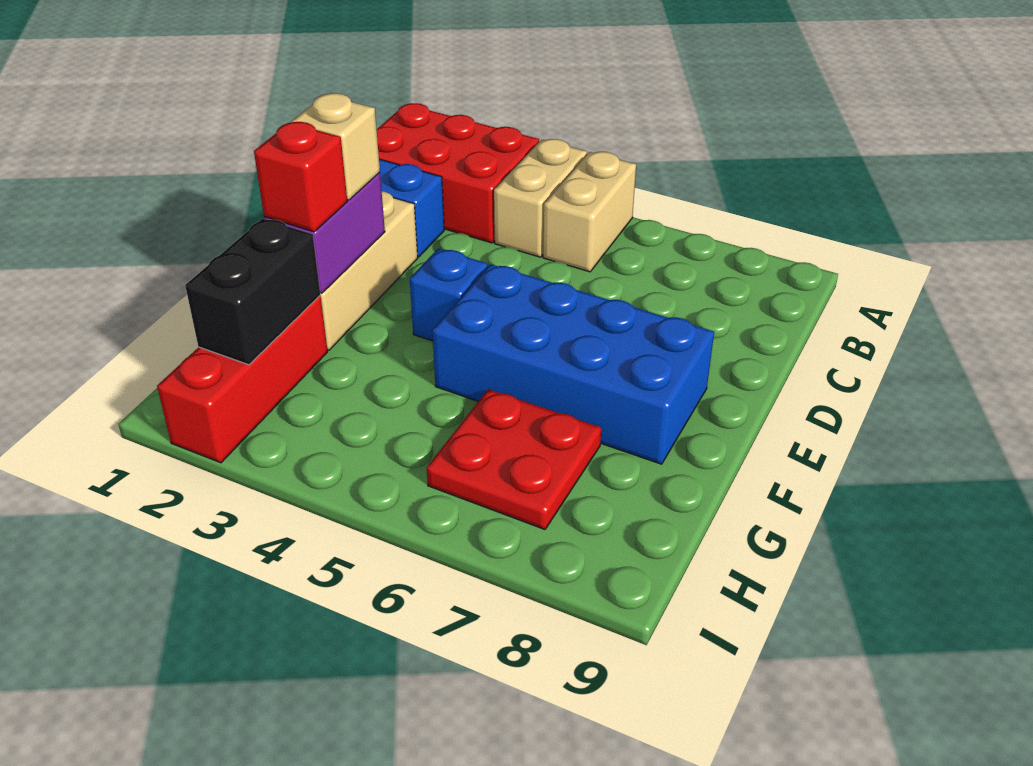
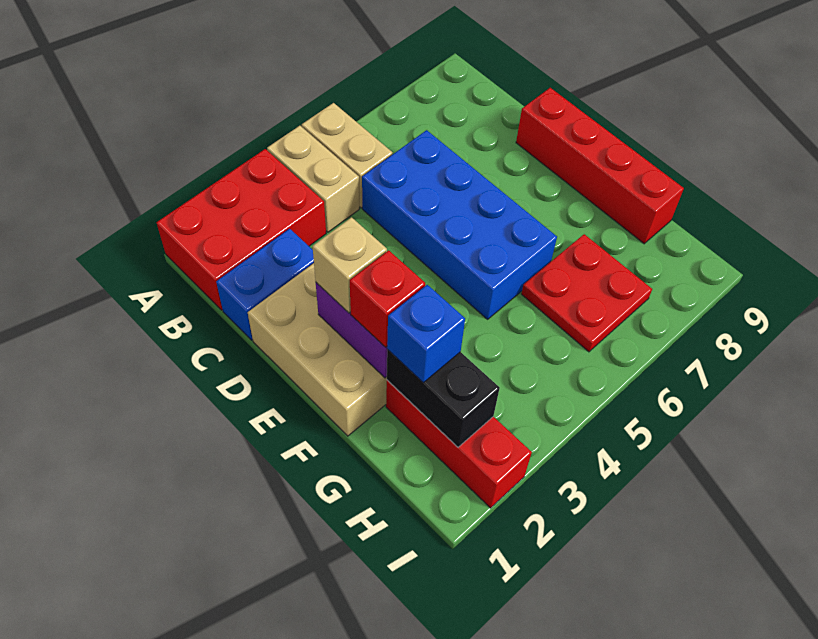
none -> red brick D9:G9 level 1
blue brick E4 level 1 -> blue brick G2 level 3
blue brick E5:F8 level 1 -> blue brick C5:F6 level 1

